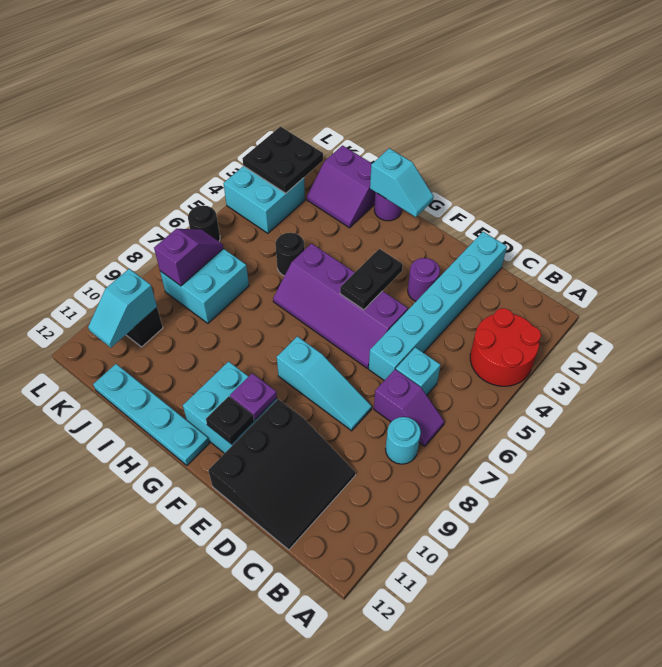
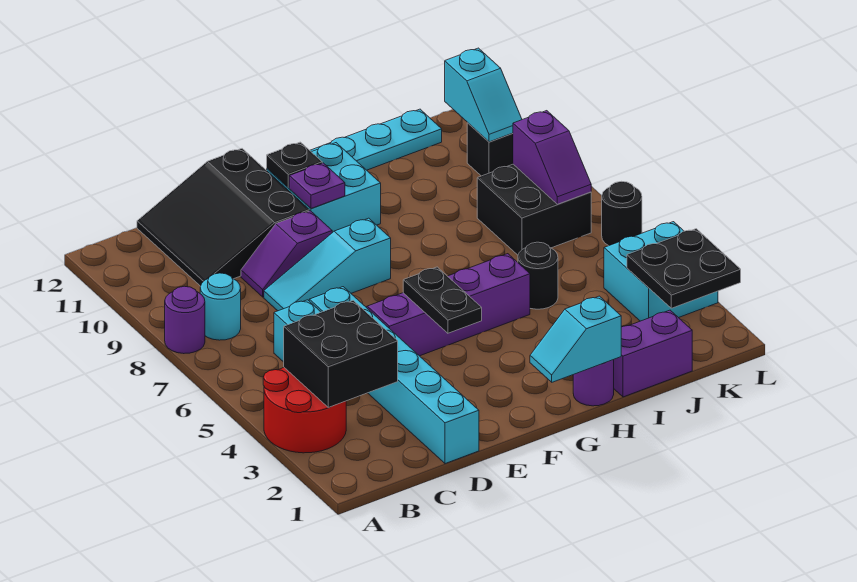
none -> black brick B3:C4 level 2
purple slope B7:C7 level 1 top C -> purple slope D9:E9 level 1 top E
purple round brick E3 level 1 -> purple round brick A8 level 1
cyan brick J7:K8 level 1 -> black brick J7:K8 level 1
cyan slope K10:K11 level 2 top 10 -> cyan slope K10:K11 level 2 top 11

